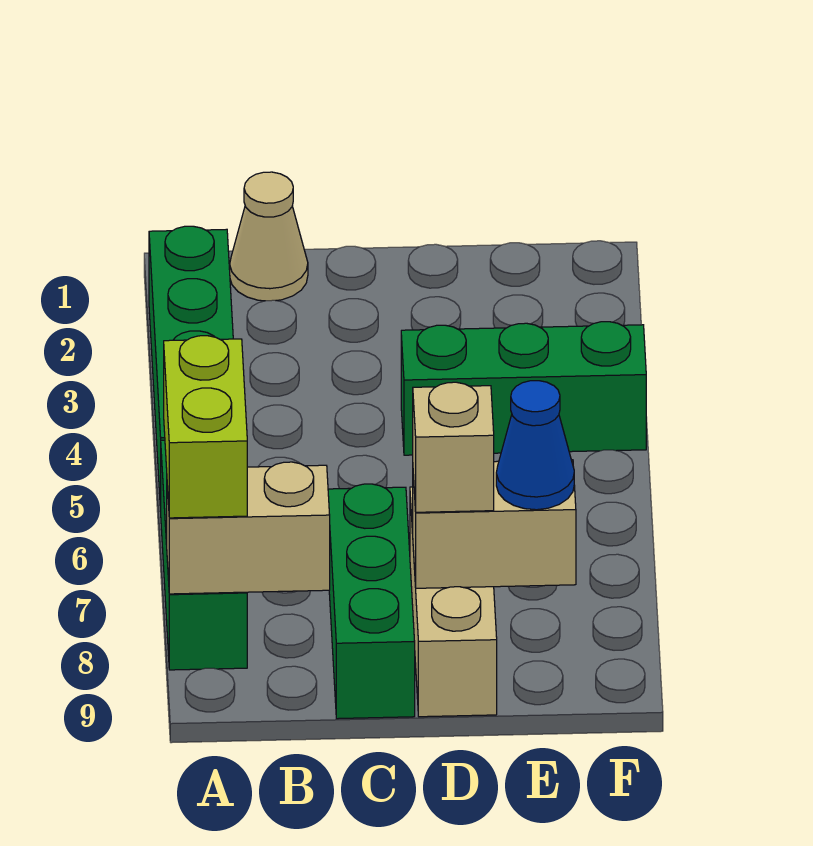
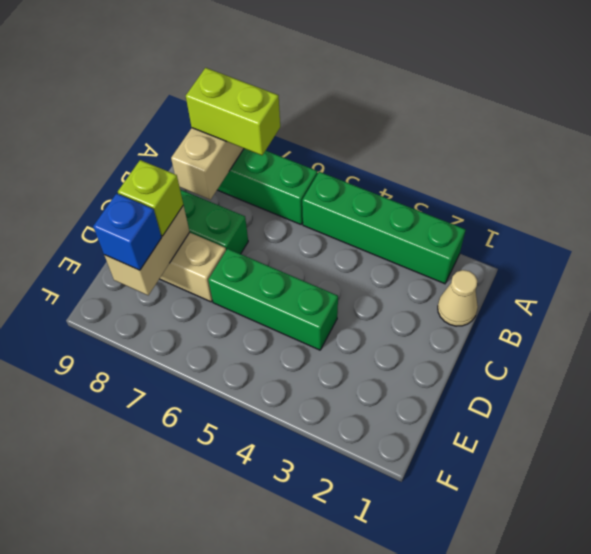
green brick D4:F4 level 1 -> green brick D4:D6 level 1
tan brick D8 level 3 -> lime brick D8 level 3
blue cone E8 level 3 -> blue brick E8 level 3

